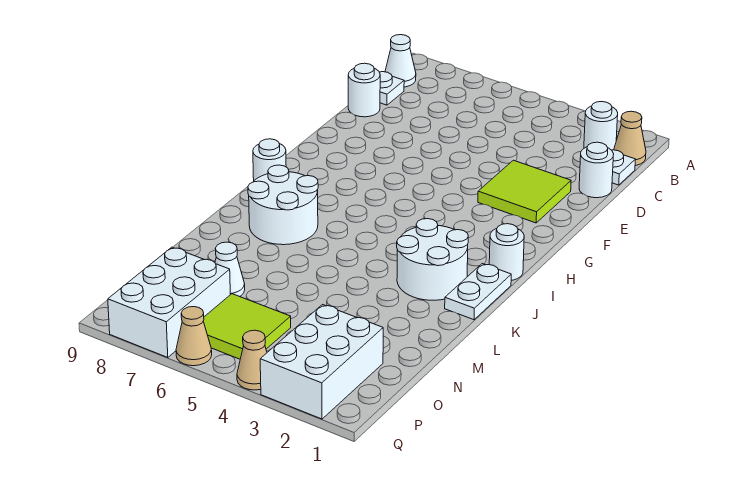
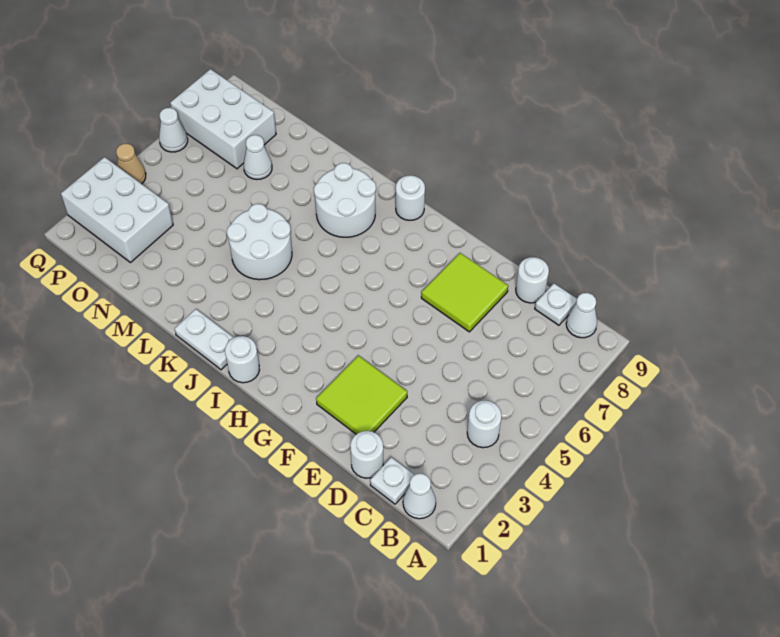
tan cone B1 level 1 -> white cone B1 level 1
white round brick B2 level 1 -> white round brick B4 level 1
white round brick J2:K3 level 1 -> white round brick K4:L5 level 1
lime tile O5:P6 level 1 -> lime tile E7:F8 level 1
tan cone Q6 level 1 -> white cone Q6 level 1

